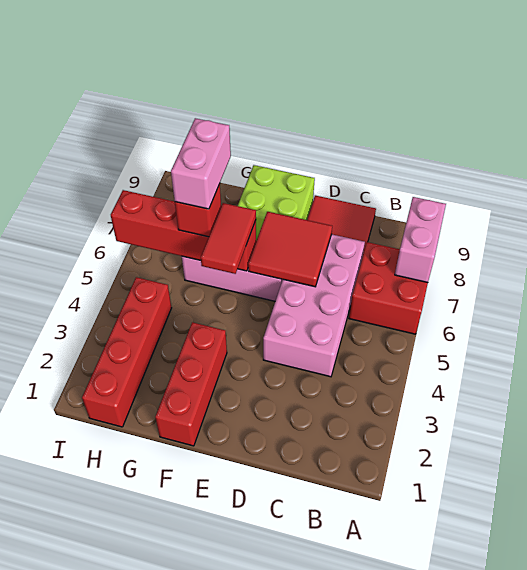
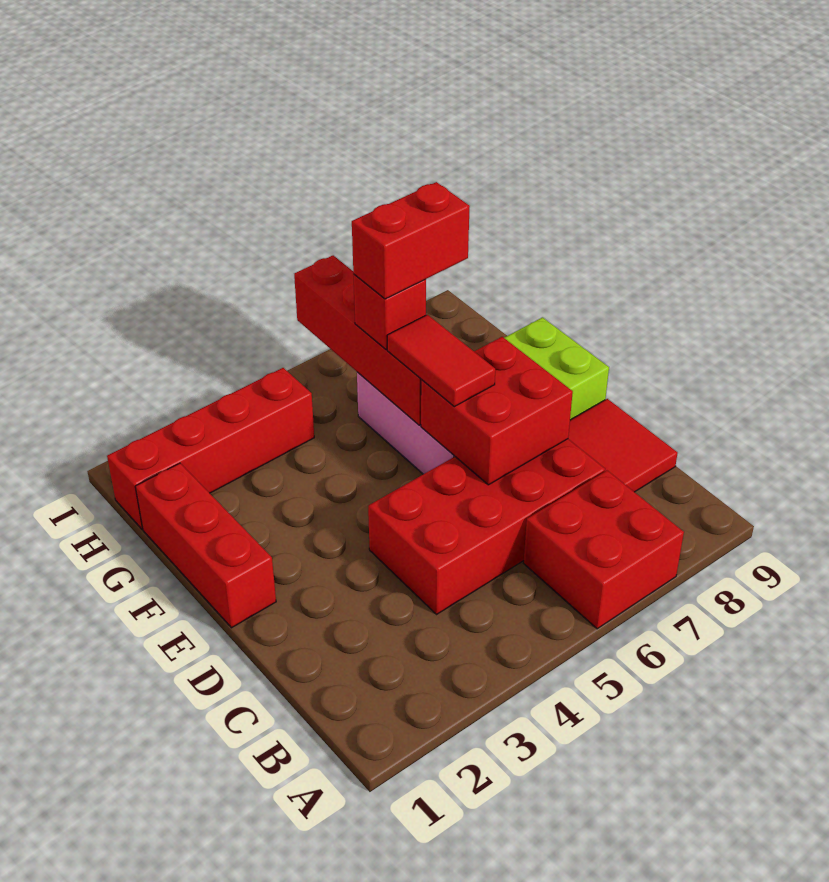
pink brick A7:A8 level 2 -> none
pink brick C4:D7 level 1 -> red brick C4:D7 level 1
red tile D6:E7 level 2 -> red brick D6:E7 level 2
red brick F1:F3 level 1 -> red brick E1:G1 level 1
red tile F5:F6 level 3 -> red tile E6:F6 level 3
pink brick G6:G7 level 4 -> red brick G6:G7 level 4

